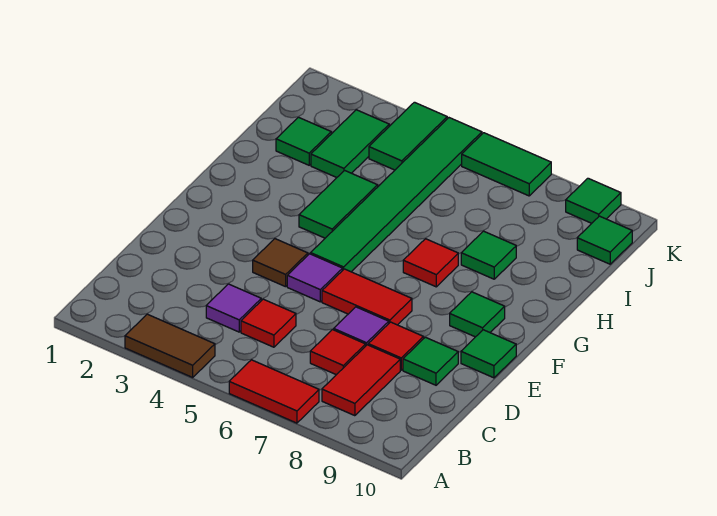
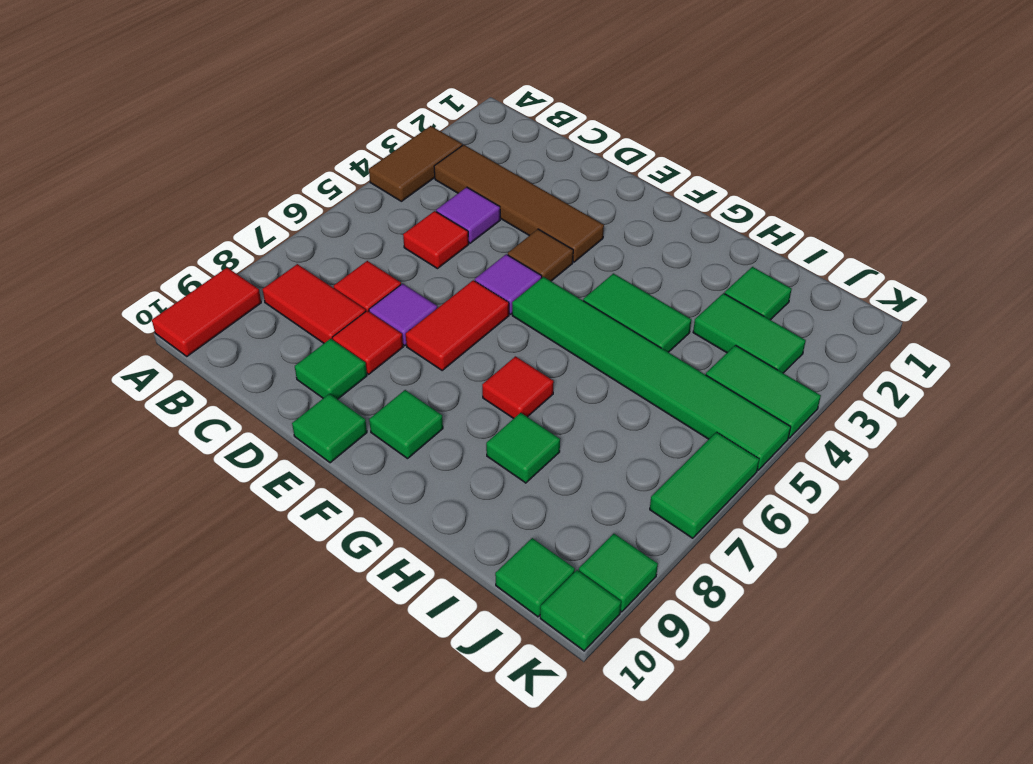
red tile A6:A7 level 1 -> red tile A9:A10 level 1
none -> brown tile B3:E3 level 1
none -> green tile K10 level 1

